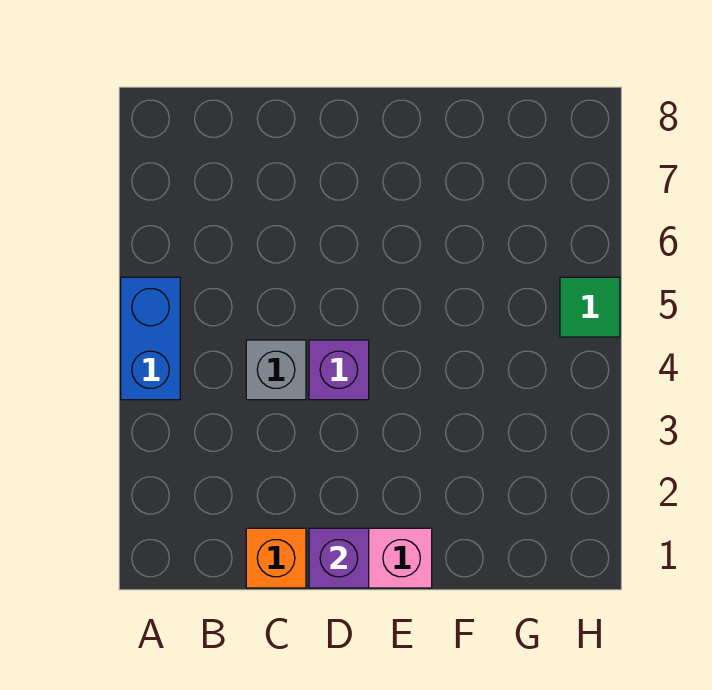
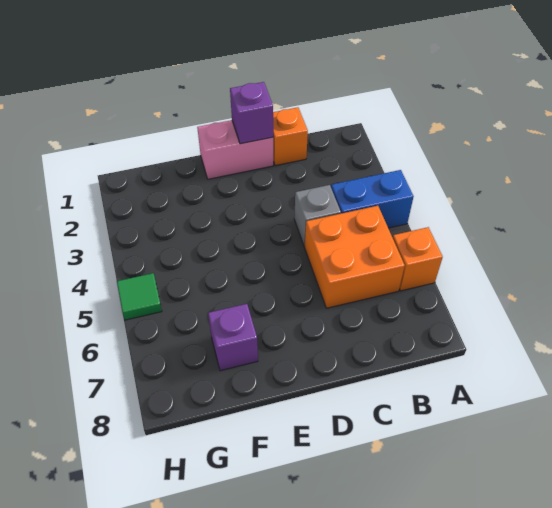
blue brick A4:A5 level 1 -> blue brick A4:B4 level 1
none -> orange brick A6 level 1
none -> orange brick B5:C6 level 1
purple brick D4 level 1 -> purple brick F7 level 1

